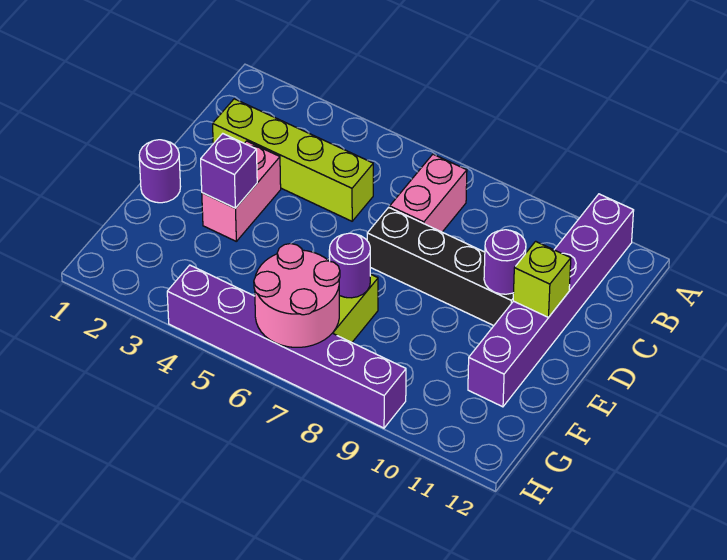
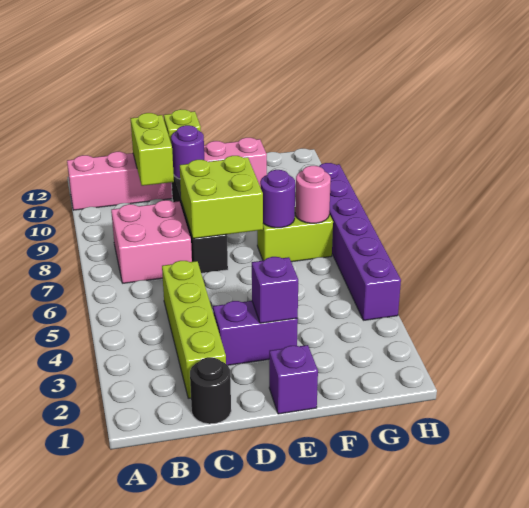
purple brick A11:F11 level 1 -> pink brick A11:F11 level 1
pink brick B7:C7 level 1 -> pink brick B7:C8 level 1
none -> black round brick C1 level 1
none -> lime brick C10:C11 level 2
pink brick D3:E3 level 1 -> purple brick D3:E3 level 1
none -> lime brick D7:E8 level 2
purple round brick E1 level 1 -> purple brick E1 level 1
pink round brick G6:H7 level 2 -> pink round brick G7 level 2

